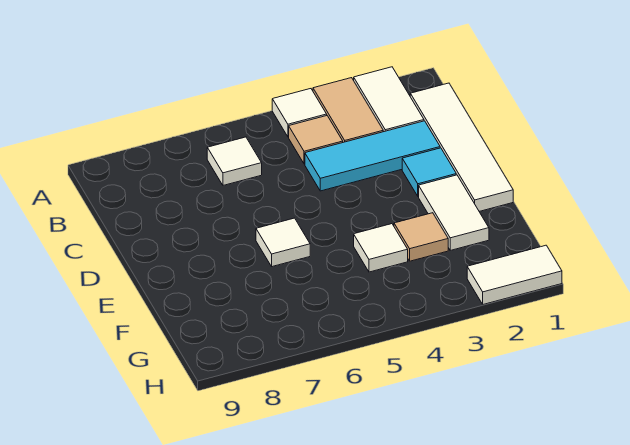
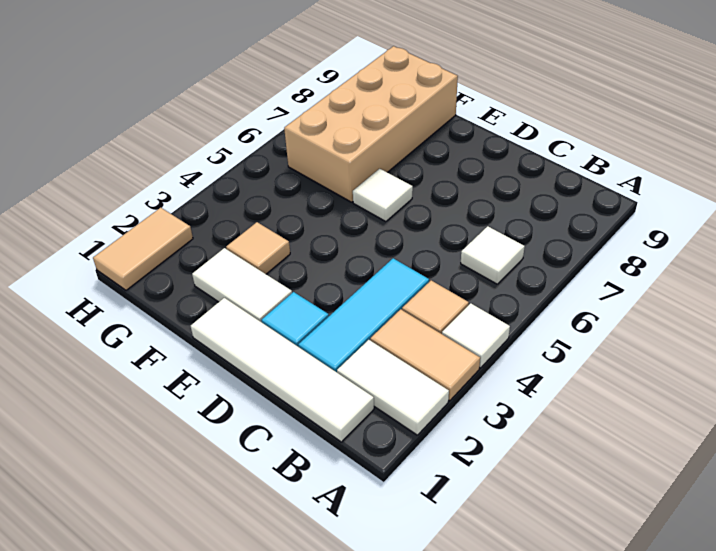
white tile F4 level 1 -> none
none -> tan brick F6:G9 level 1
white tile H1:H2 level 1 -> tan tile H1:H2 level 1

